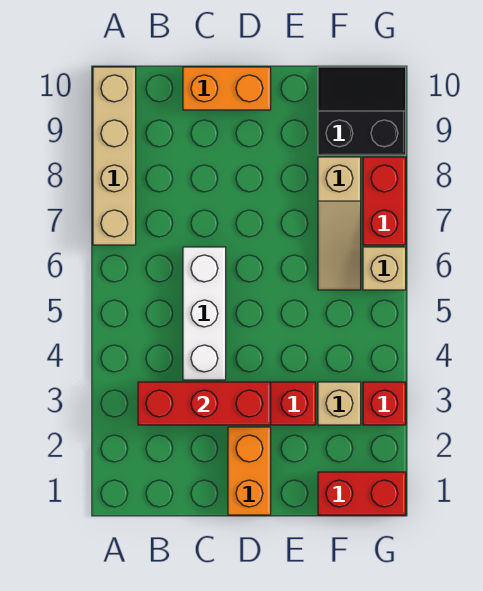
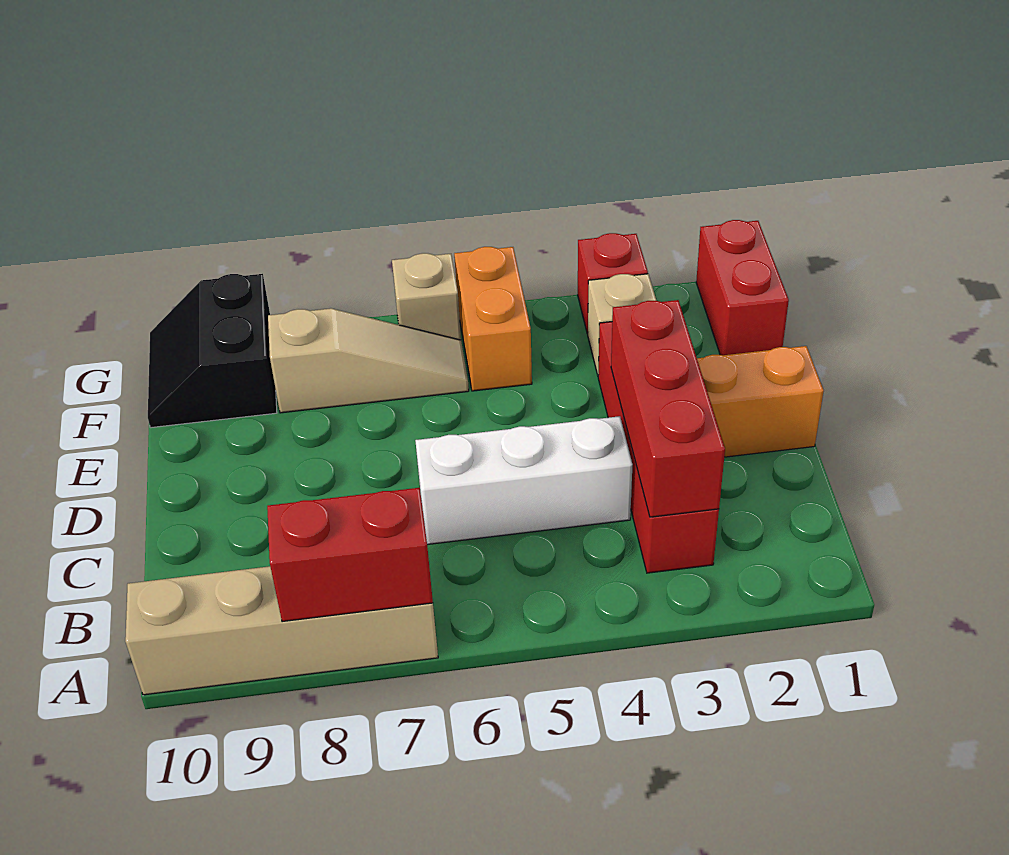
orange brick C10:D10 level 1 -> orange brick F5:G5 level 1
red brick G7:G8 level 1 -> red brick A7:A8 level 2

